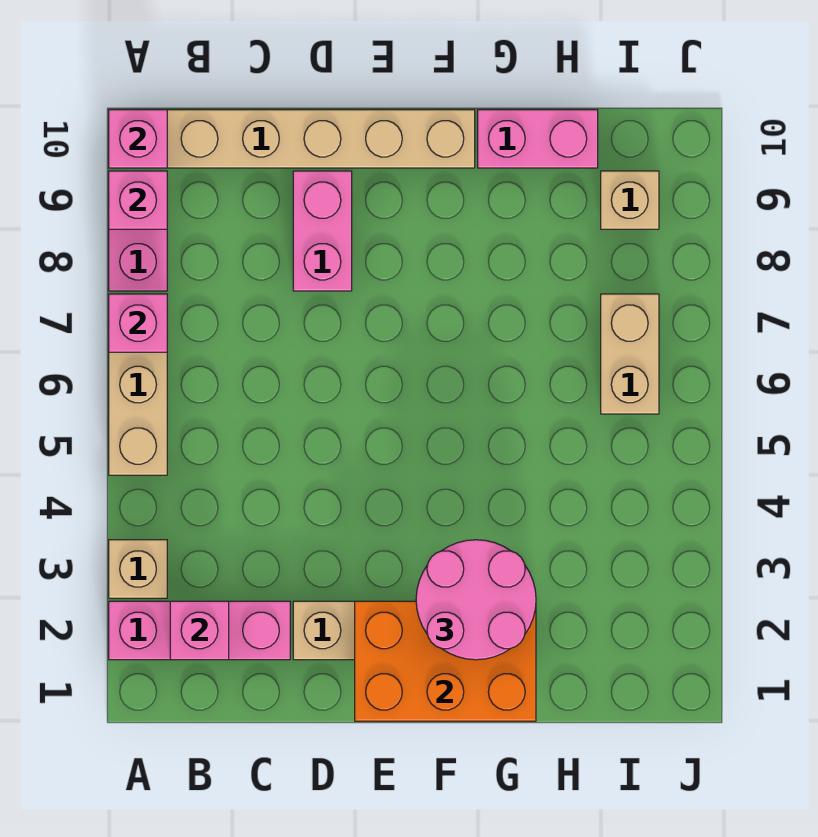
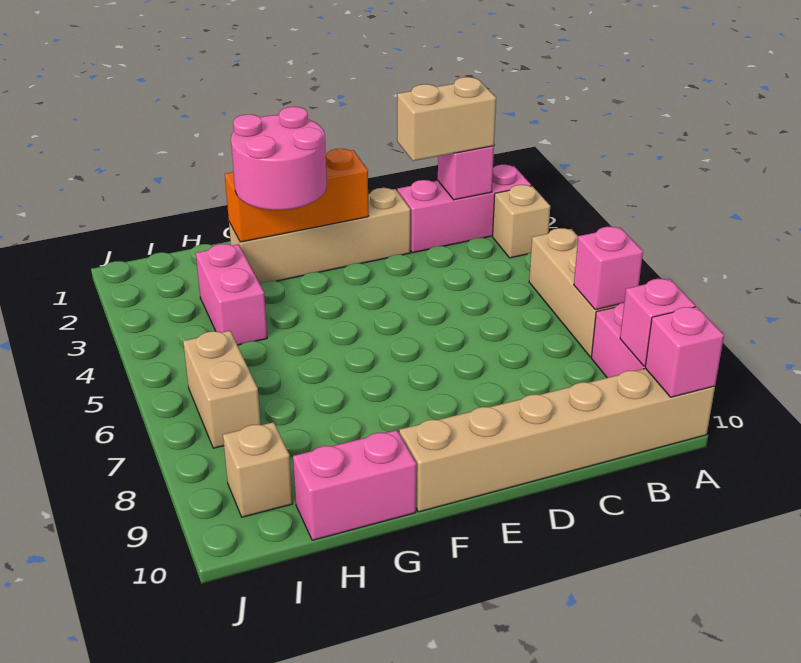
none -> tan brick B2:C2 level 3
pink brick D8:D9 level 1 -> pink brick H3:H4 level 1
orange brick E1:G2 level 2 -> orange brick E2:G2 level 2

